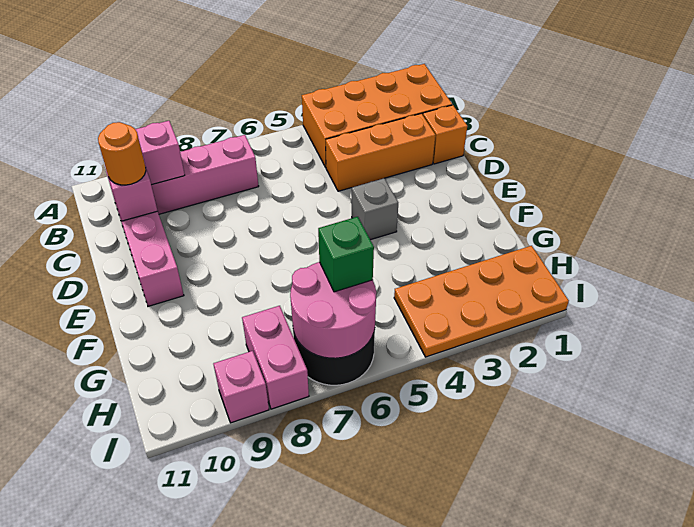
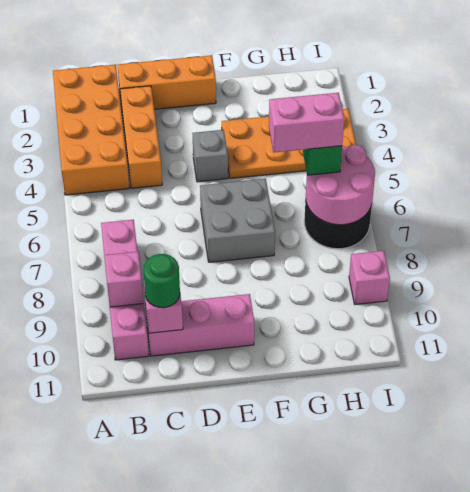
orange brick C1 level 1 -> orange brick C1:E1 level 1
orange round brick C10 level 3 -> green round brick C10 level 3
none -> grey brick E6:F7 level 1
orange plate H1:I4 level 1 -> orange plate F3:I4 level 1
pink brick H8:I8 level 1 -> pink brick G6:H6 level 4

